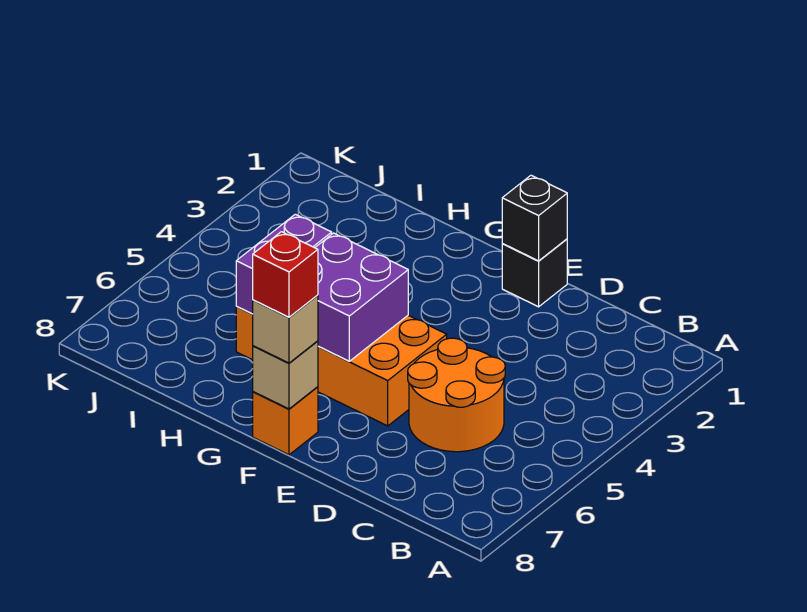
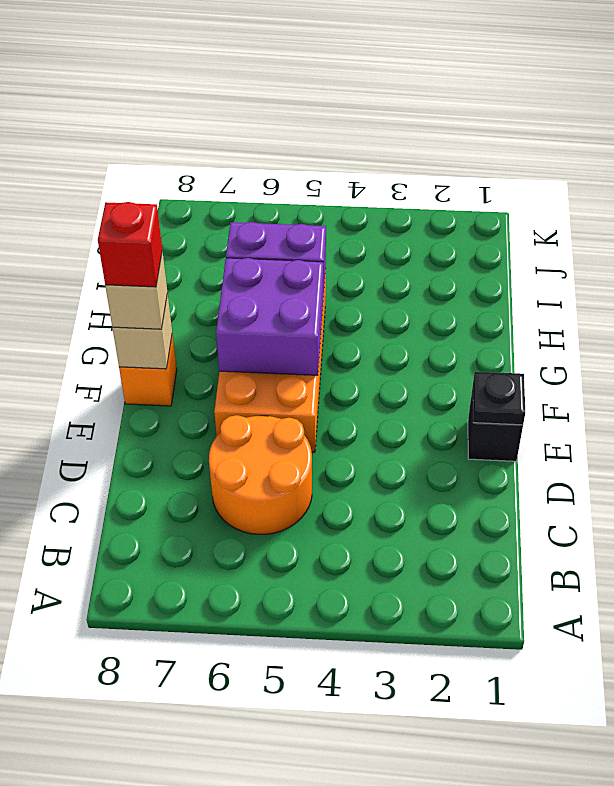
black brick E1 level 2 -> black plate E1 level 2

